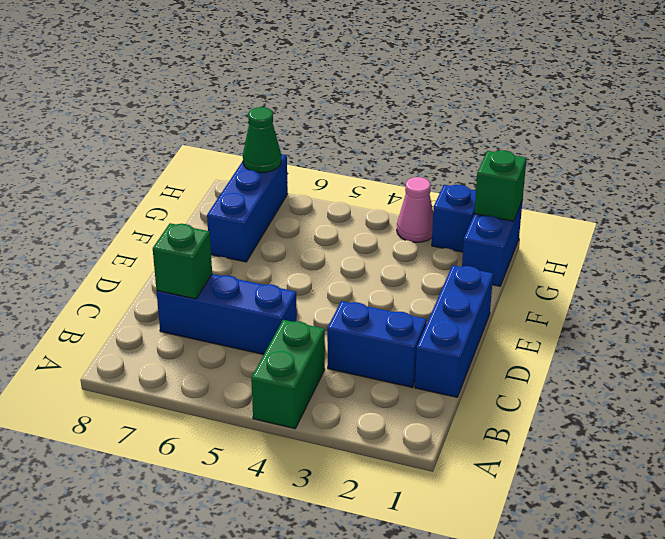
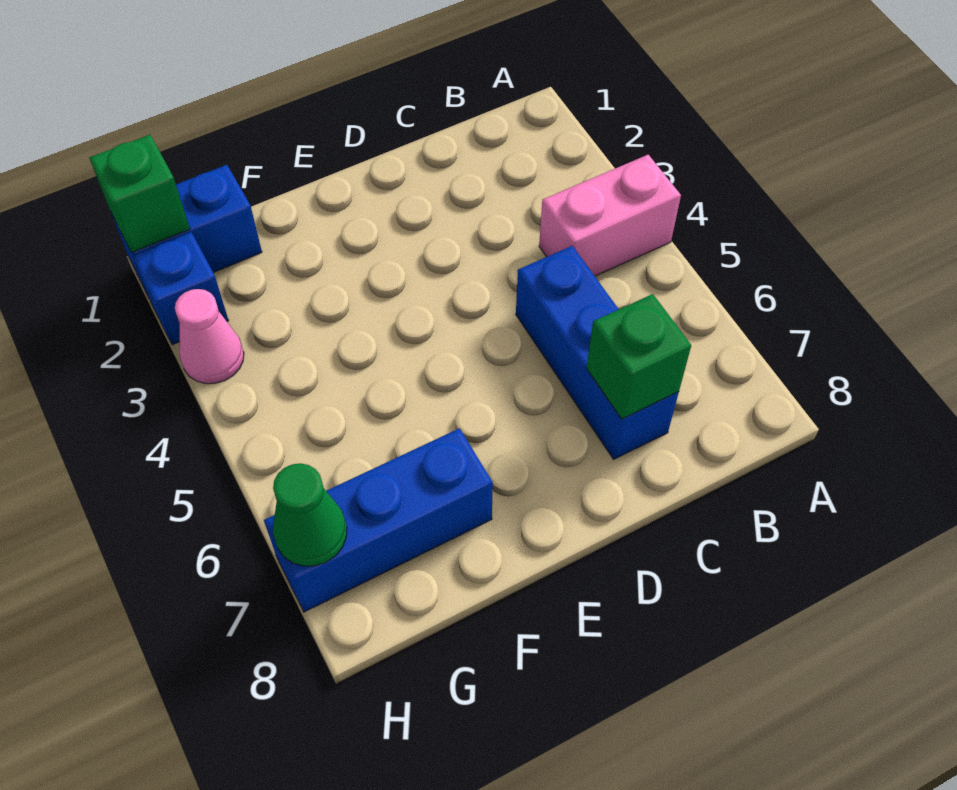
green brick A4:B4 level 1 -> pink brick A4:B4 level 1
blue brick C1:E1 level 1 -> none
blue brick C2:C3 level 1 -> none

